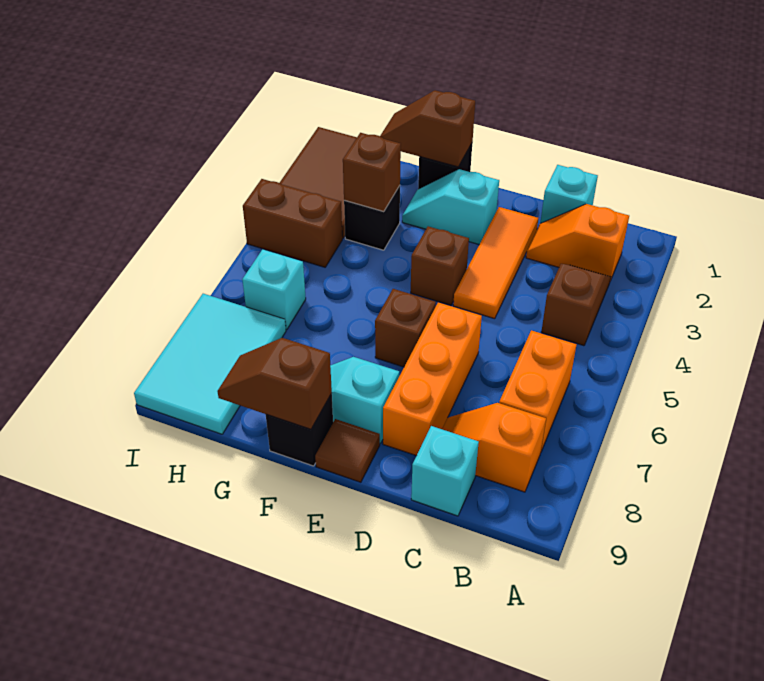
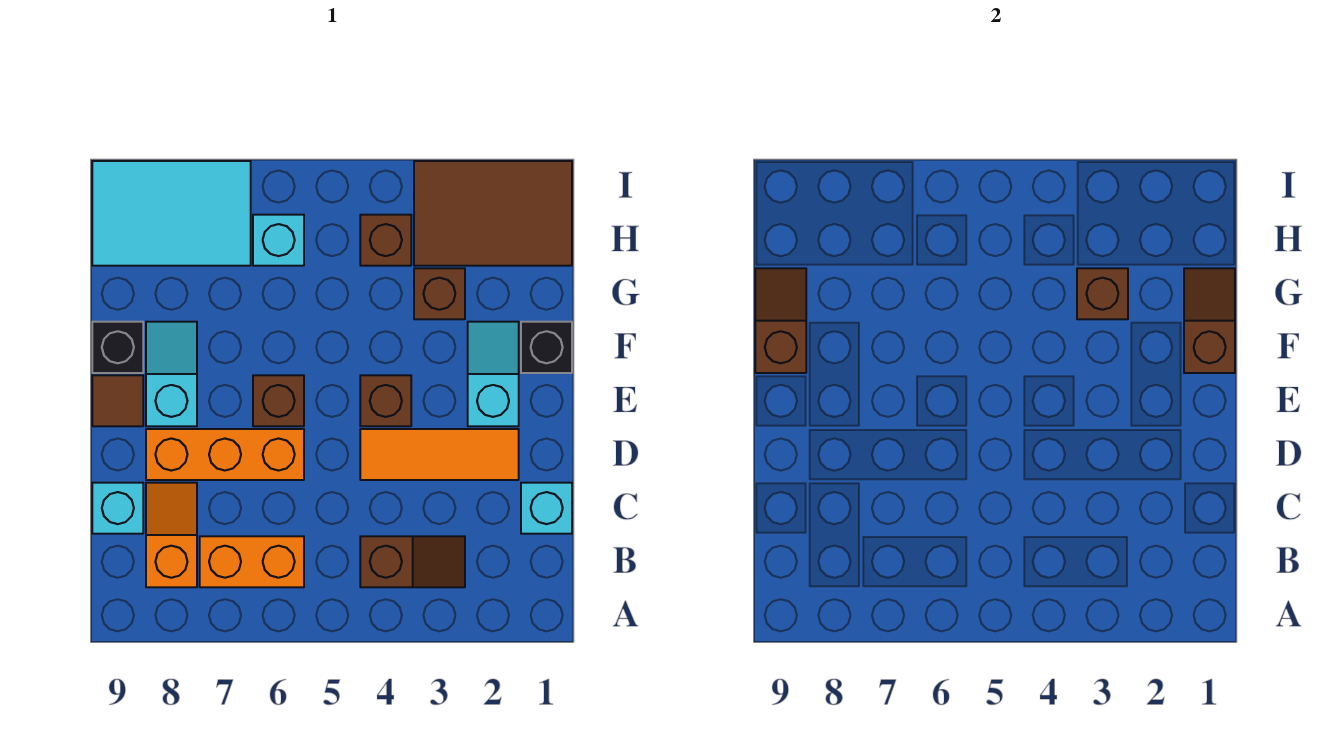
orange slope B2:C2 level 1 top B -> none
black brick G3 level 1 -> brown brick G3 level 1
brown brick H4:I4 level 1 -> brown brick H4 level 1

